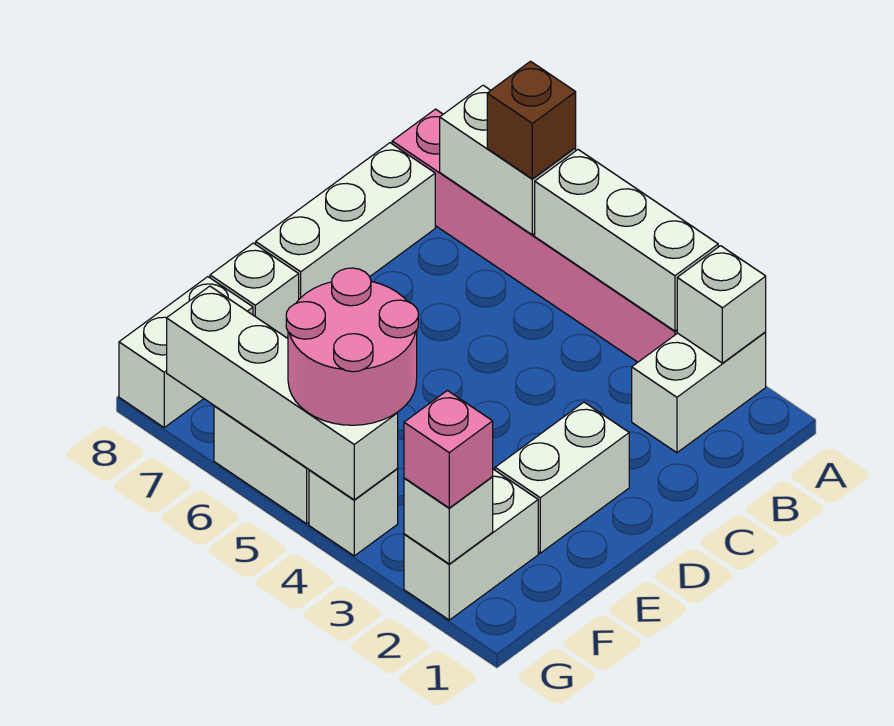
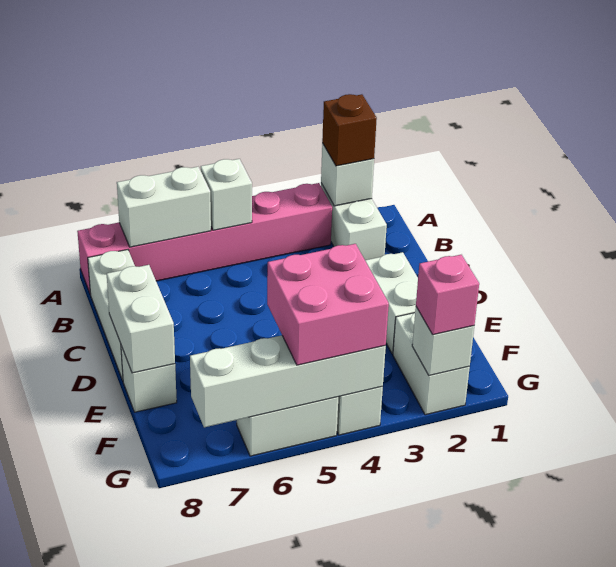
white brick A3:A5 level 2 -> white brick A5 level 2
brown brick A6 level 3 -> brown brick A2 level 3
pink round brick F4:G5 level 3 -> pink brick F4:G5 level 3
white brick F8:G8 level 1 -> white brick D8:E8 level 2

